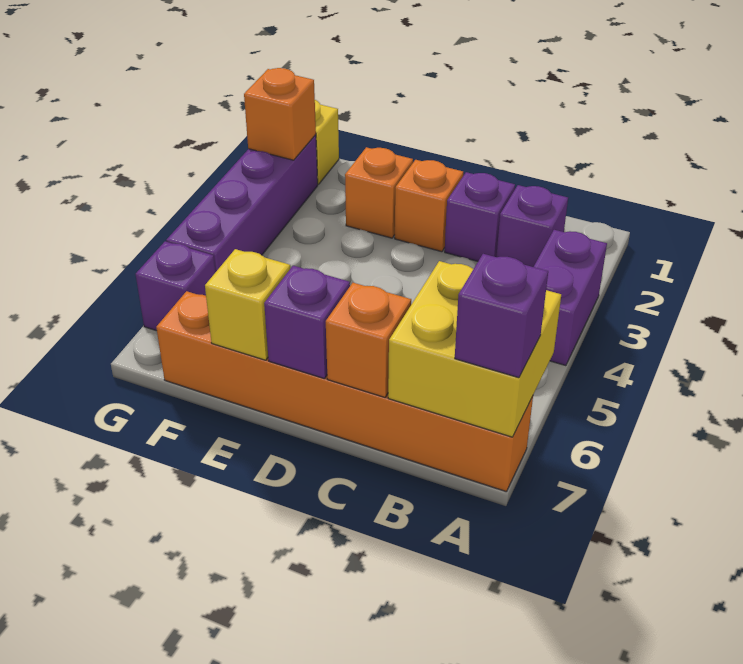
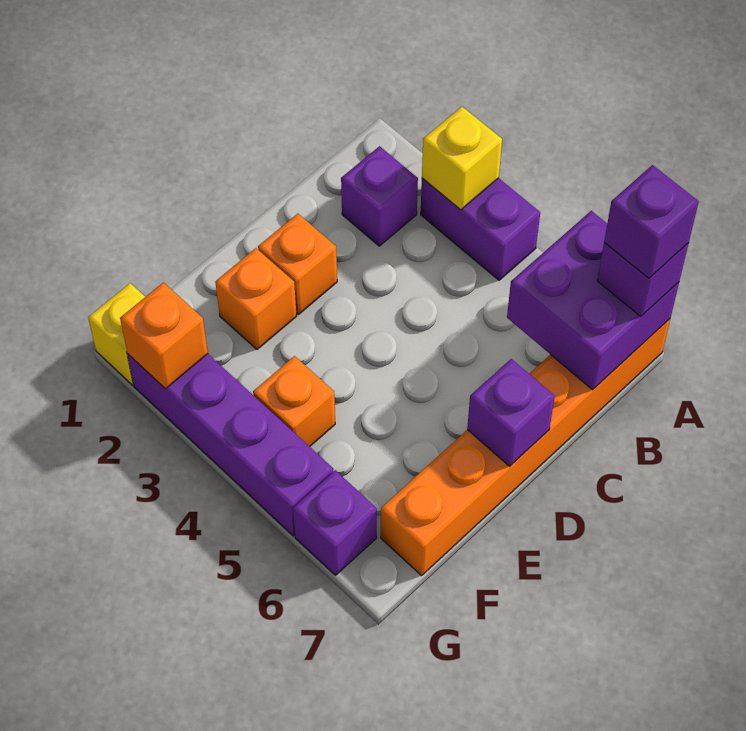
yellow brick A6:B7 level 2 -> purple brick A6:B7 level 2
purple brick C2 level 1 -> purple brick A7 level 4
orange brick C7 level 2 -> orange brick F4 level 1
yellow brick E7 level 2 -> yellow brick A3 level 2

